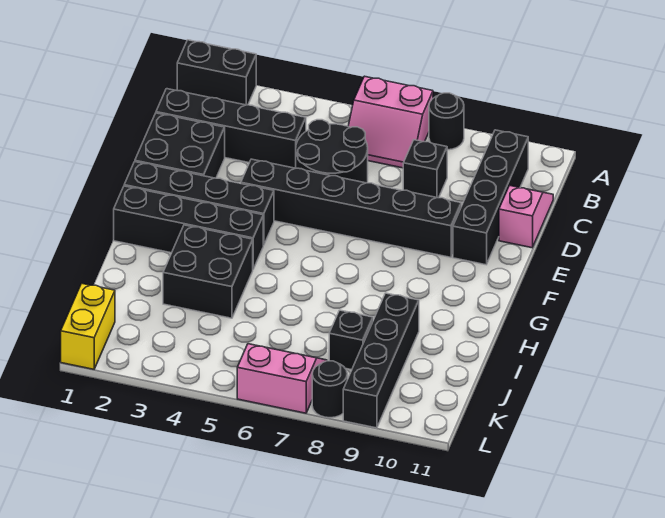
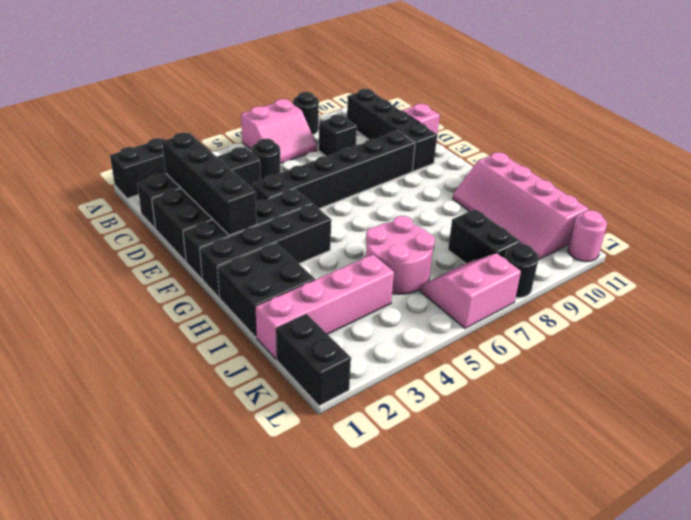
black round brick C5:D6 level 1 -> black round brick C5 level 1
black brick H3:I4 level 1 -> black brick H1:I2 level 1
none -> pink slope H10:K11 level 1 top 11
none -> pink round brick I5:J6 level 1
black brick I9:L9 level 1 -> black brick C2:F2 level 2
none -> pink brick J1:J4 level 1
black brick J8 level 1 -> black brick J8:K8 level 1
yellow brick K1:L1 level 1 -> black brick K1:L1 level 1
none -> pink round brick L11 level 1

